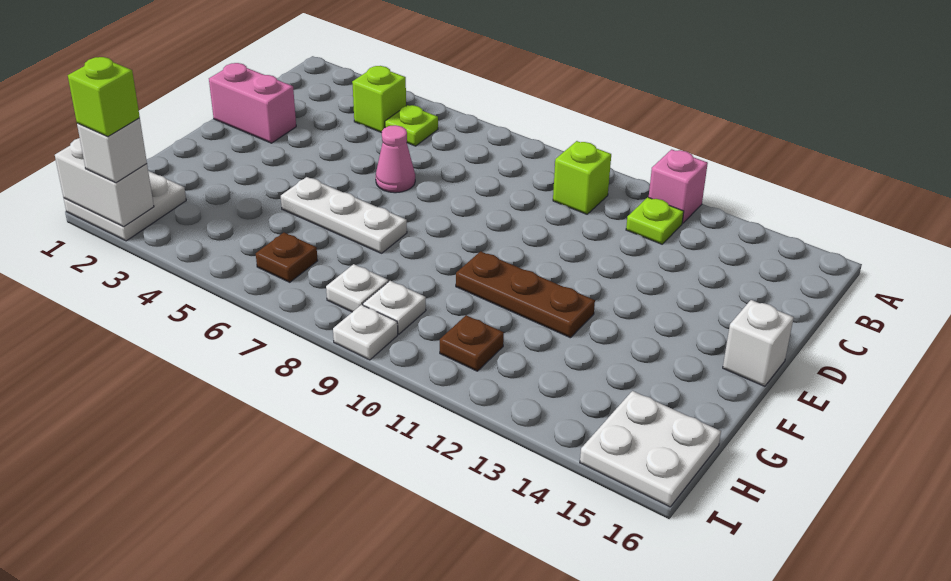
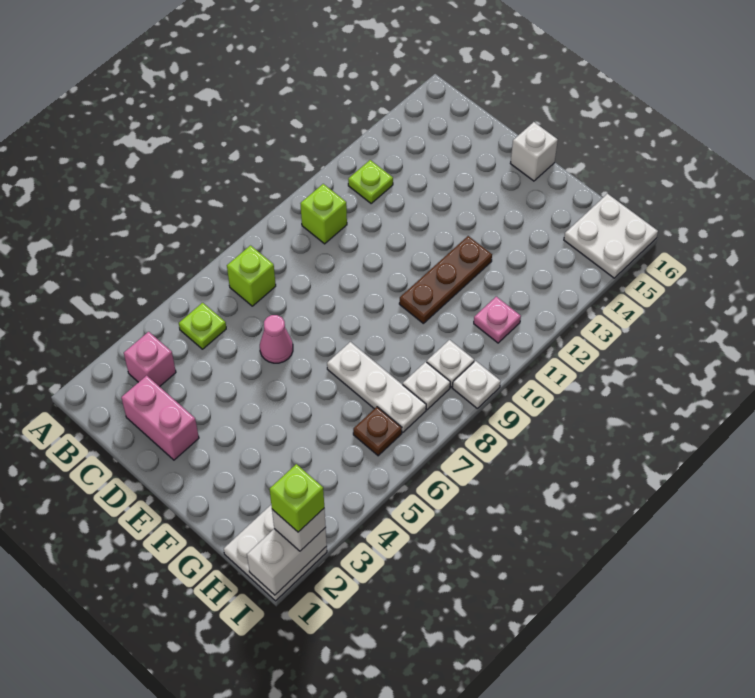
pink brick A12 level 1 -> pink brick B3 level 1
lime brick B4 level 1 -> lime brick B7 level 1
pink brick D1:D2 level 1 -> pink brick C2:D2 level 1
white plate F5:F7 level 1 -> white plate F7:H7 level 1
brown plate H11 level 1 -> pink plate H11 level 1

